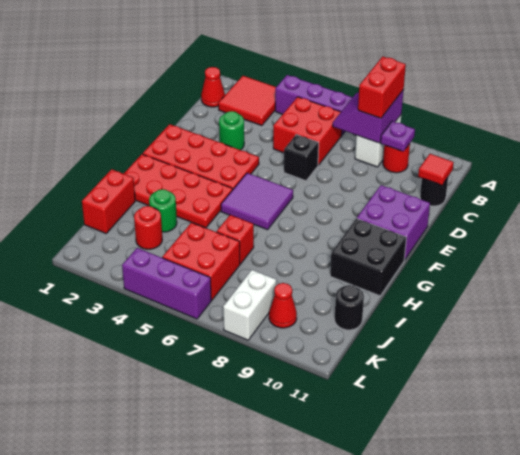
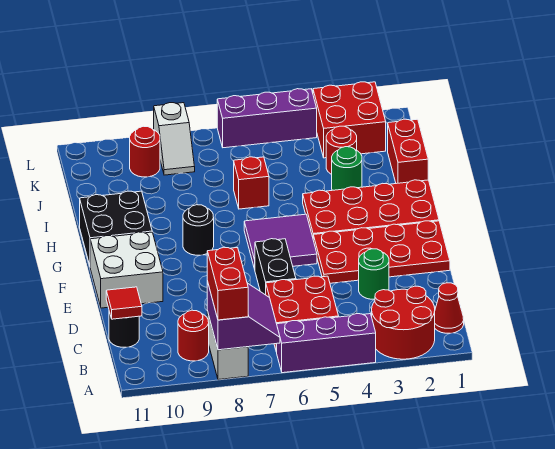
red tile A2:B3 level 1 -> red round brick A2:B3 level 1
purple plate B9 level 2 -> none
black brick D6 level 1 -> black brick D6:E6 level 1
purple brick E10:F11 level 1 -> white brick E10:F11 level 1
red brick J5:K6 level 1 -> red brick K2:L3 level 1
black round brick J11 level 1 -> black round brick G8 level 1
white brick K8:L8 level 1 -> white slope K8:L8 level 1 top L
red cone K9 level 1 -> red round brick K9 level 1

